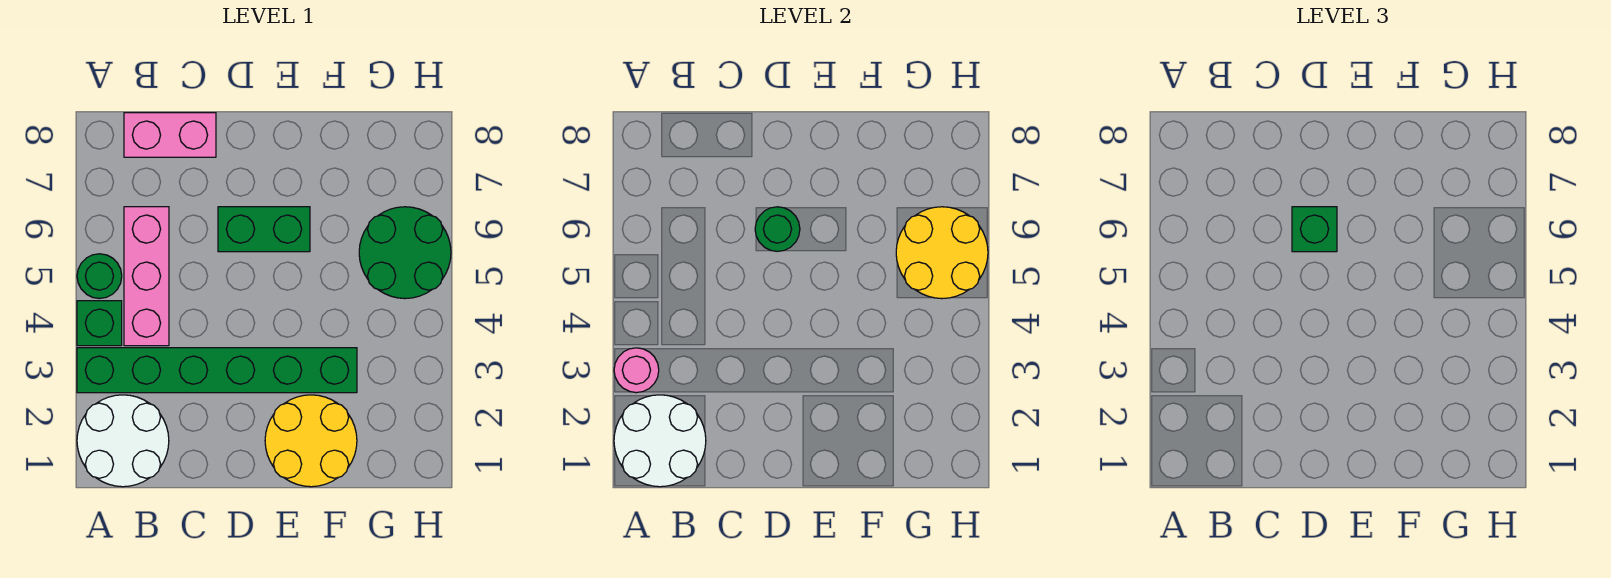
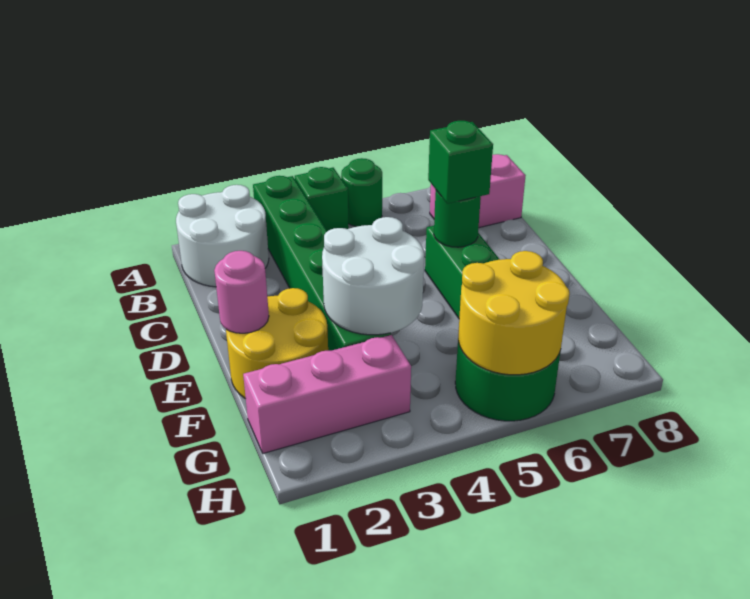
white round brick A1:B2 level 2 -> white round brick E3:F4 level 2
pink round brick A3 level 2 -> pink round brick E1 level 2
pink brick B4:B6 level 1 -> pink brick G1:G3 level 1
pink brick B8:C8 level 1 -> pink brick B7:B8 level 1

